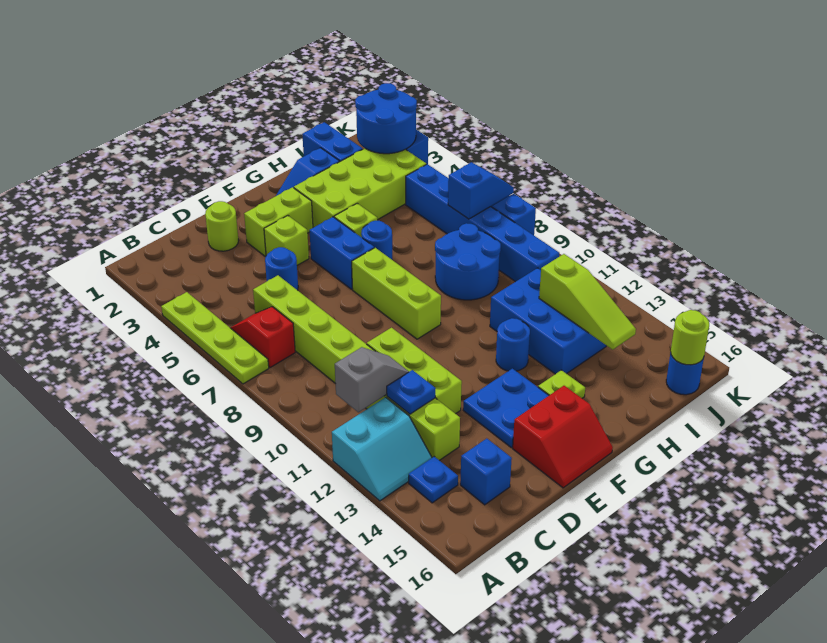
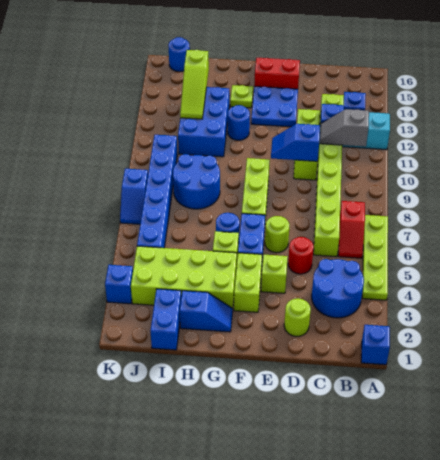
blue brick C15 level 1 -> blue brick A1 level 1
blue round brick D5 level 1 -> red round brick D5 level 1
lime brick E3:F3 level 1 -> lime brick F3:F4 level 1
lime slope I12:I14 level 2 top 12 -> lime slope I12:I14 level 2 top 14
blue round brick J2:K3 level 2 -> blue round brick B3:C4 level 1
blue slope J7:K7 level 2 top J -> blue slope D10:E10 level 2 top D
lime round brick J16 level 2 -> lime round brick E6 level 1

